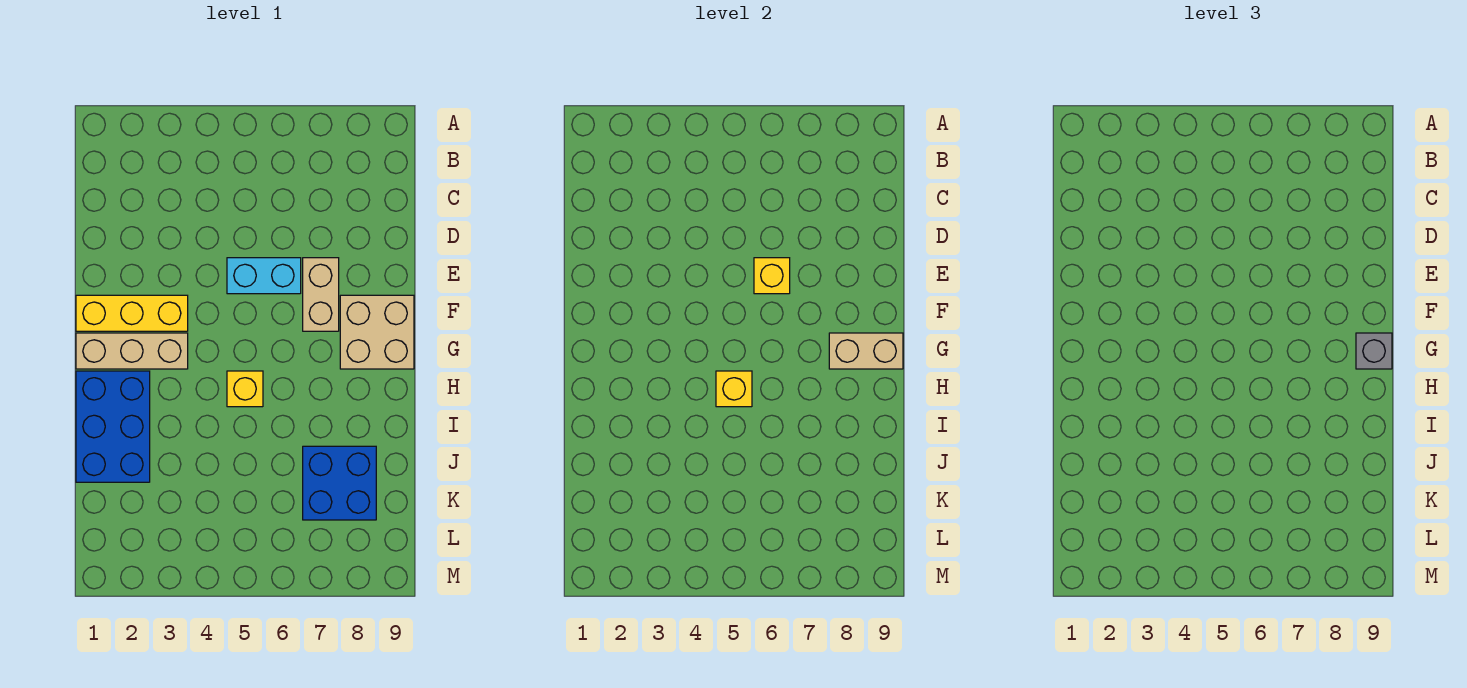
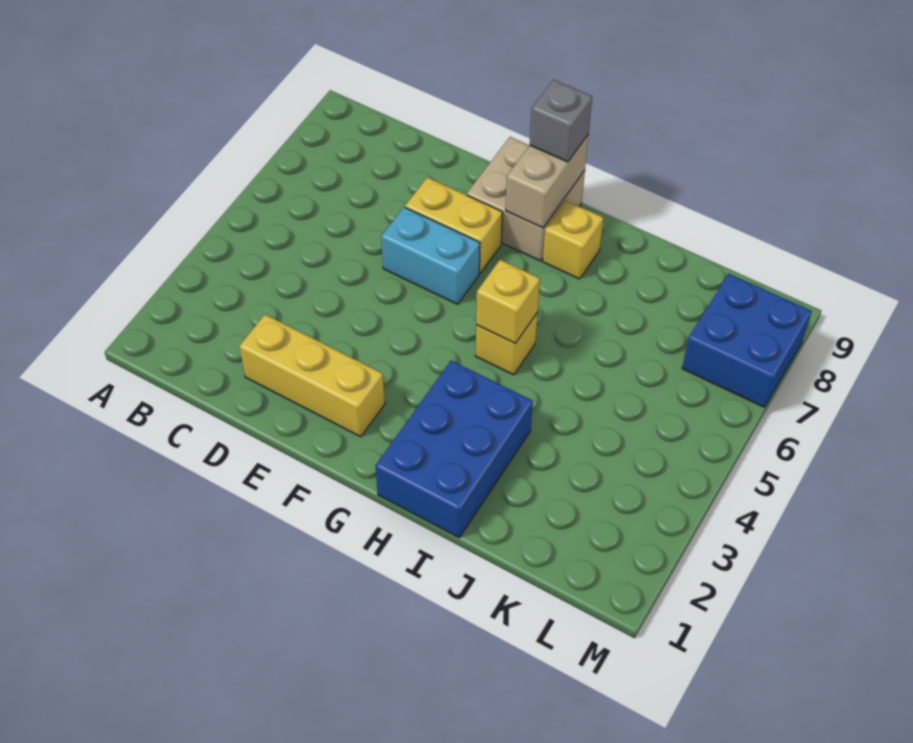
cyan brick E5:E6 level 1 -> cyan brick E6:F6 level 1
yellow brick E6 level 2 -> yellow brick H8 level 1
tan brick E7:F7 level 1 -> yellow brick E7:F7 level 1
yellow brick F1:F3 level 1 -> yellow brick D2:F2 level 1
tan brick G1:G3 level 1 -> none
blue brick H1:J2 level 1 -> blue brick H1:I3 level 1
blue brick J7:K8 level 1 -> blue brick L7:M8 level 1

